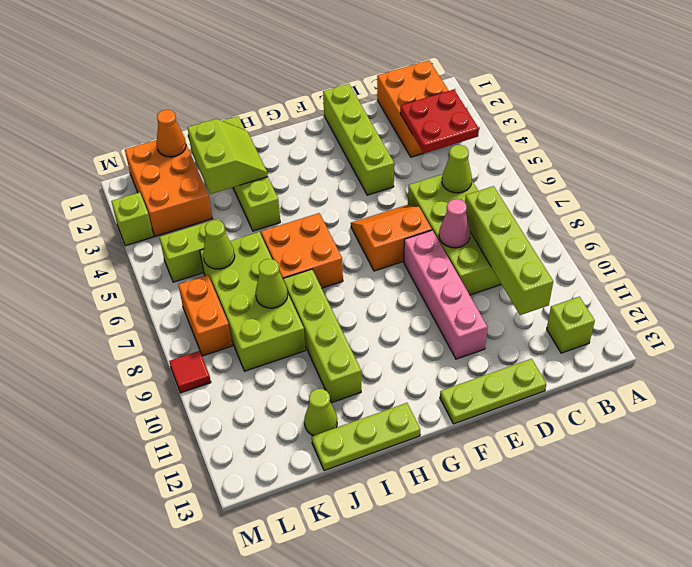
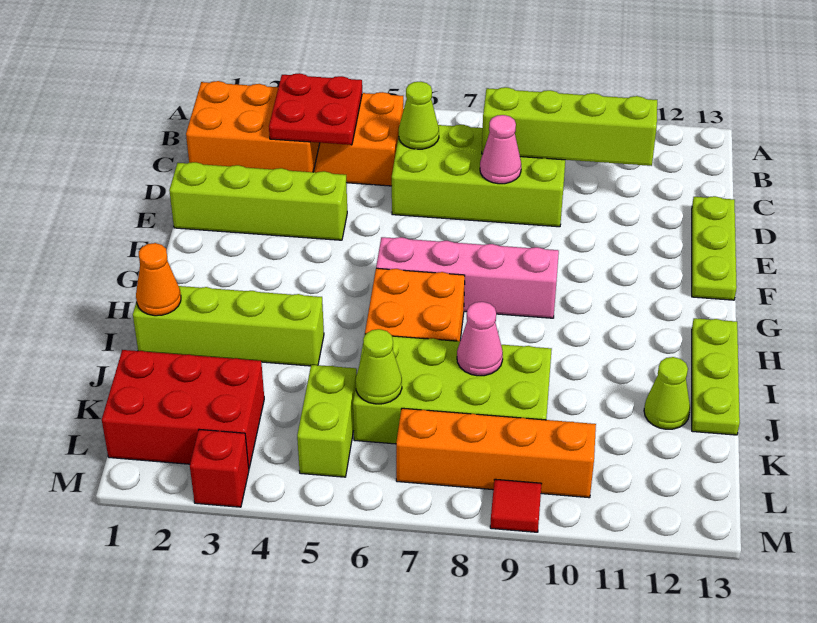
lime brick B12 level 1 -> none
orange slope E6:F7 level 1 top 7 -> orange slope B4:C5 level 1 top 5
pink brick E8:E11 level 1 -> pink brick G6:G9 level 1
lime slope I2:J3 level 2 top J -> none
lime brick I8:I11 level 1 -> none
lime cone J8 level 2 -> pink cone J8 level 2
orange brick K1:L3 level 1 -> red brick K1:L3 level 1
orange cone K1 level 2 -> orange cone I1 level 2
orange brick L7:L8 level 1 -> orange brick L7:L10 level 1
lime brick M3 level 1 -> red brick M3 level 1

